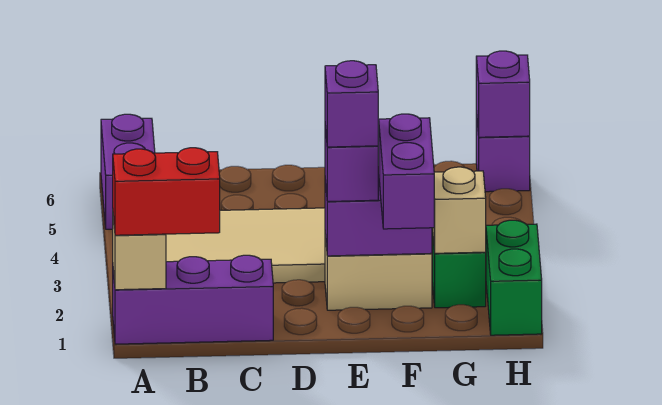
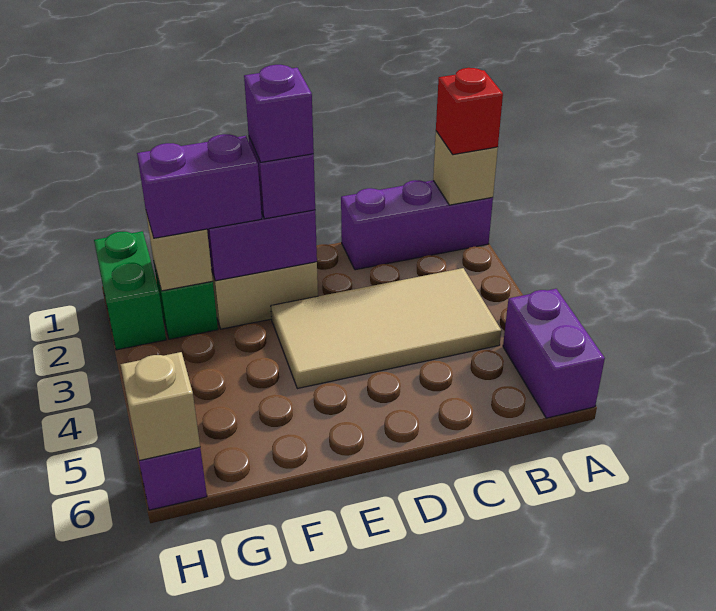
red brick A1:B1 level 3 -> red brick A1 level 3
purple brick F1:F2 level 3 -> purple brick F2:G2 level 3
purple brick H6 level 2 -> tan brick H6 level 2

